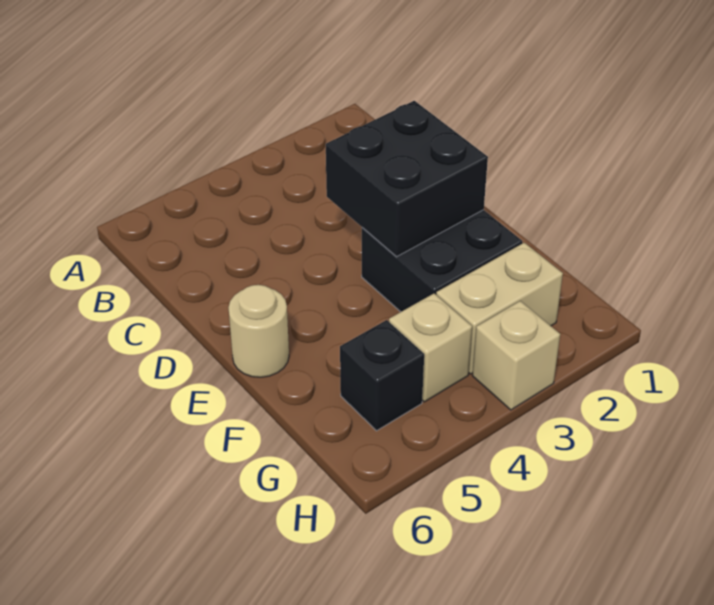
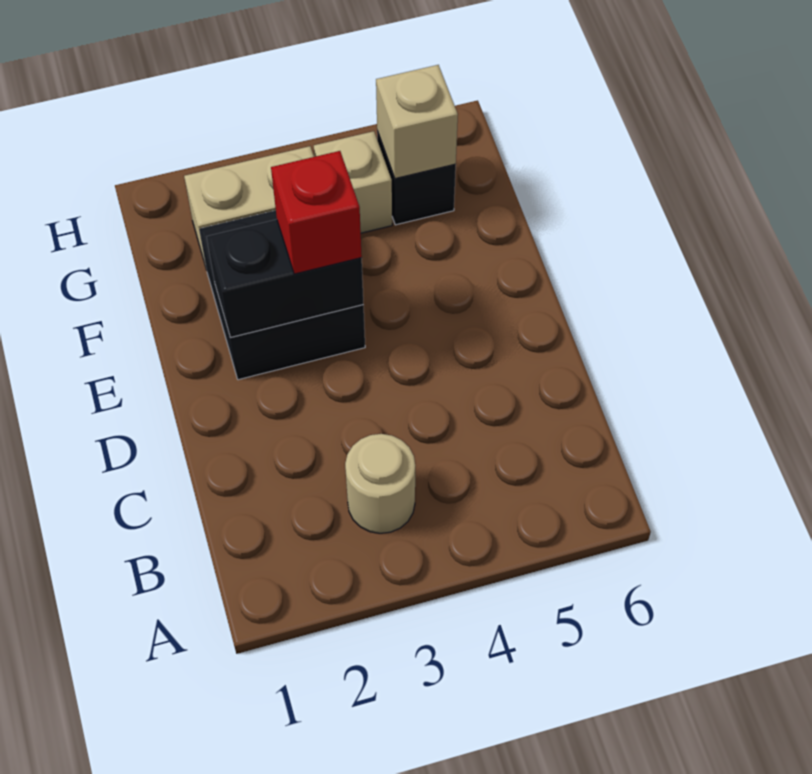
black brick D2:E3 level 2 -> black brick E2:E3 level 2
none -> red brick E3 level 3
tan round brick E6 level 1 -> tan round brick B3 level 1
tan brick H3 level 1 -> tan brick G5 level 2

